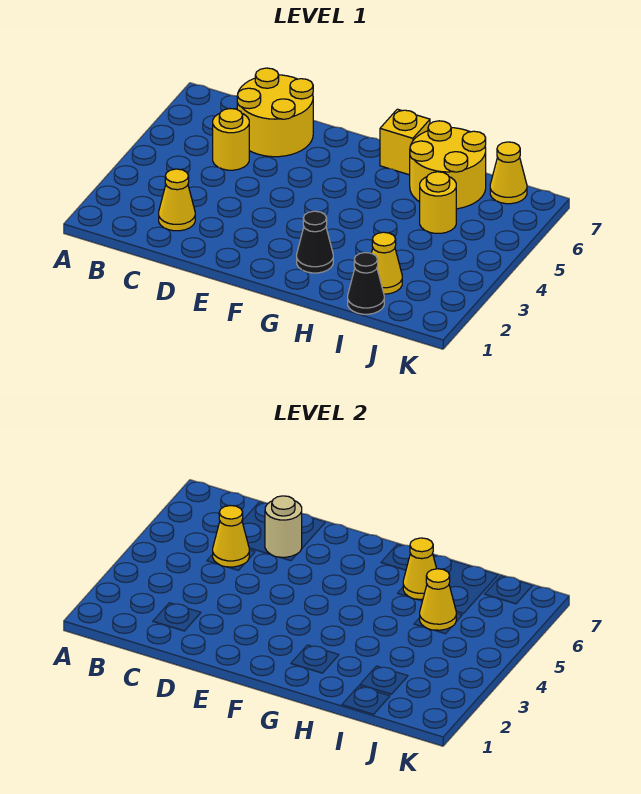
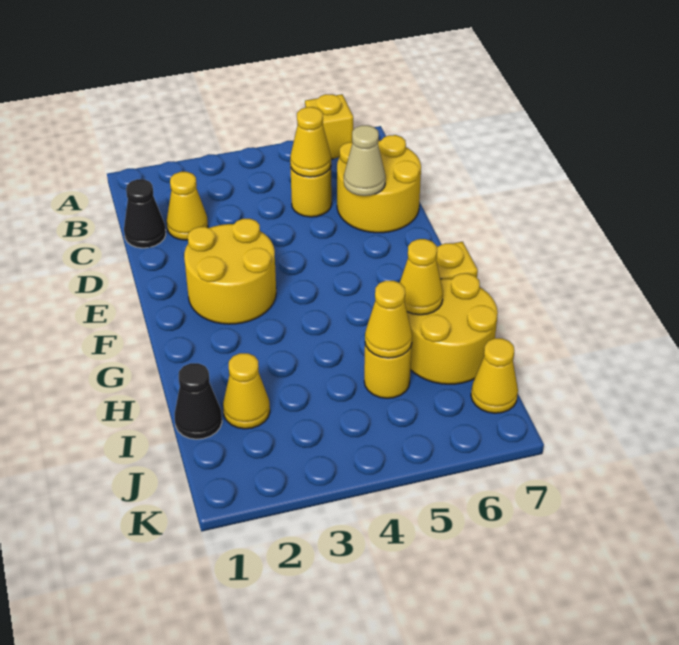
none -> yellow brick A6 level 1
tan round brick D6 level 2 -> tan cone D6 level 2
none -> yellow round brick E2:F3 level 1
black cone G2 level 1 -> black cone C1 level 1

